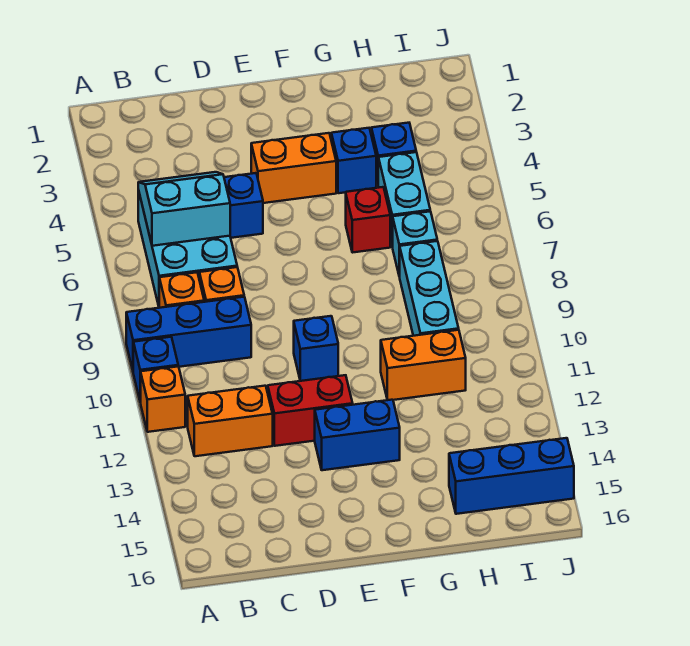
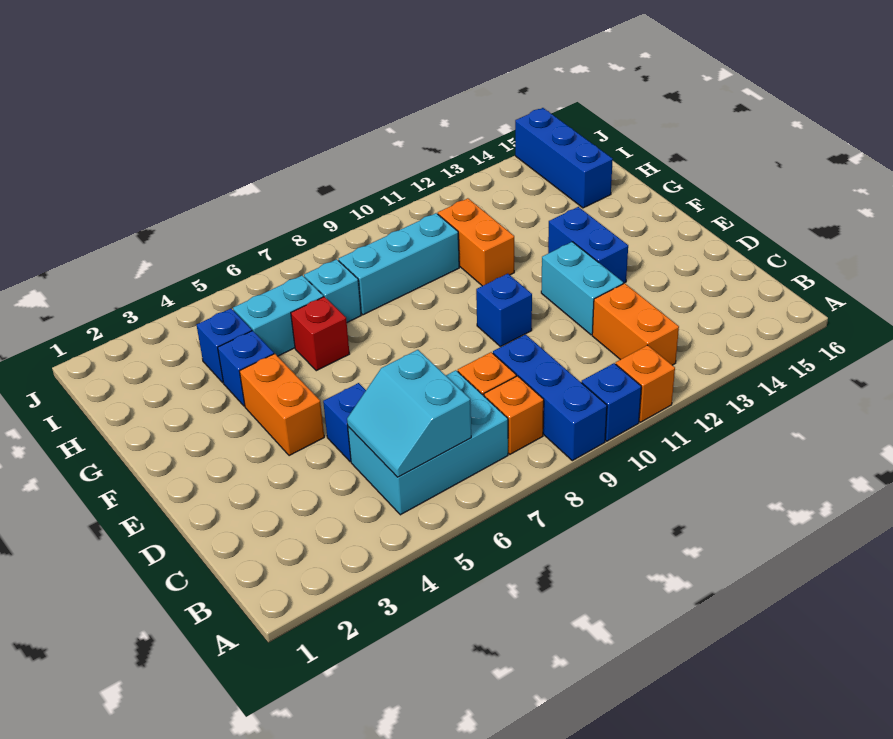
red brick D12:E12 level 1 -> cyan brick D12:E12 level 1

